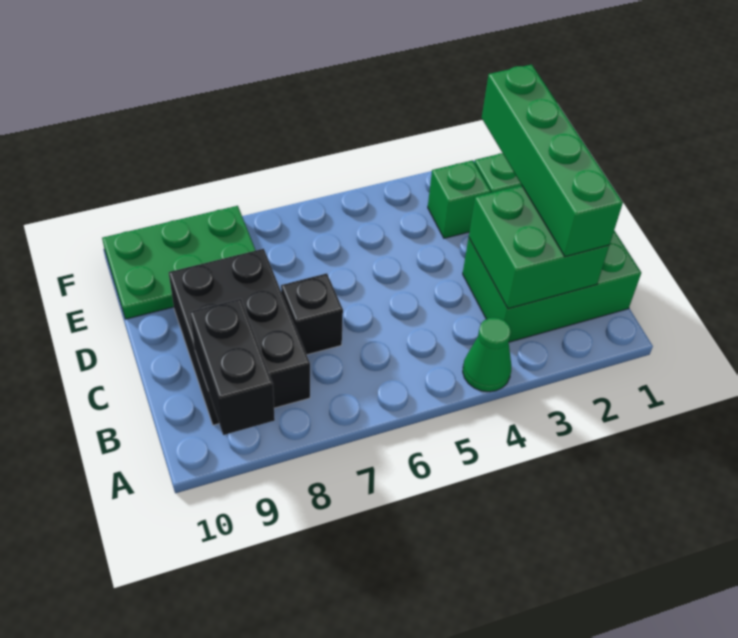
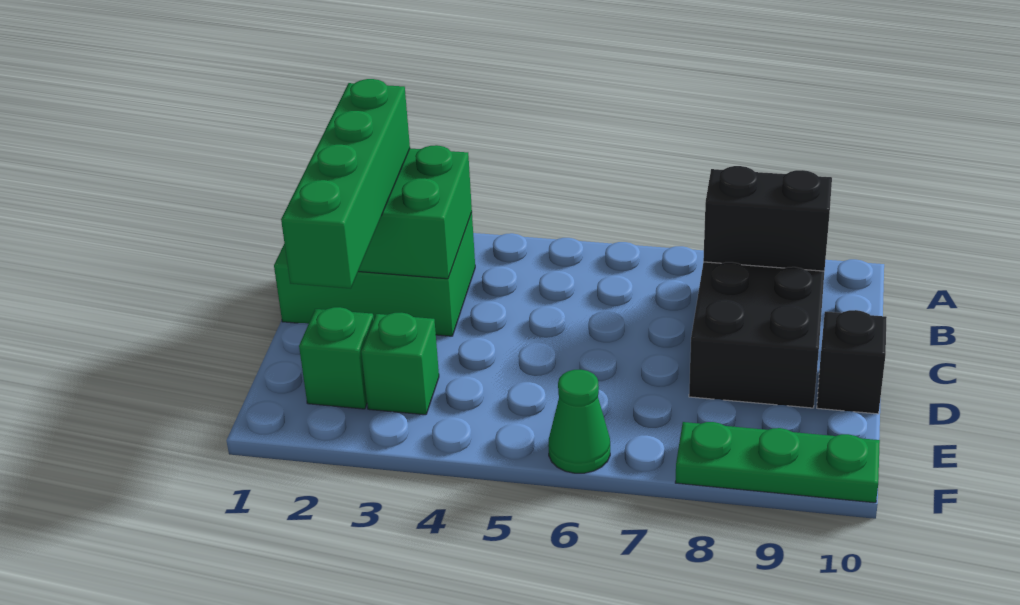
green cone A4 level 1 -> green cone F6 level 1
black brick A9:B9 level 2 -> black brick B8:B9 level 2
black brick C7 level 1 -> black brick D10 level 1
green plate E8:F10 level 1 -> green plate F8:F10 level 1

